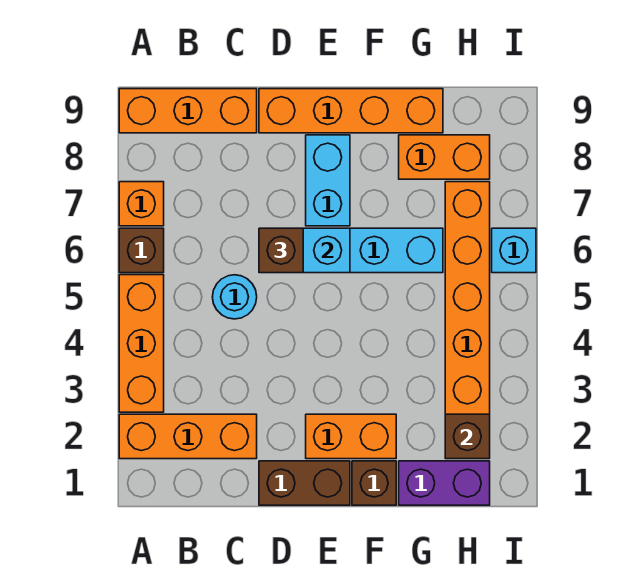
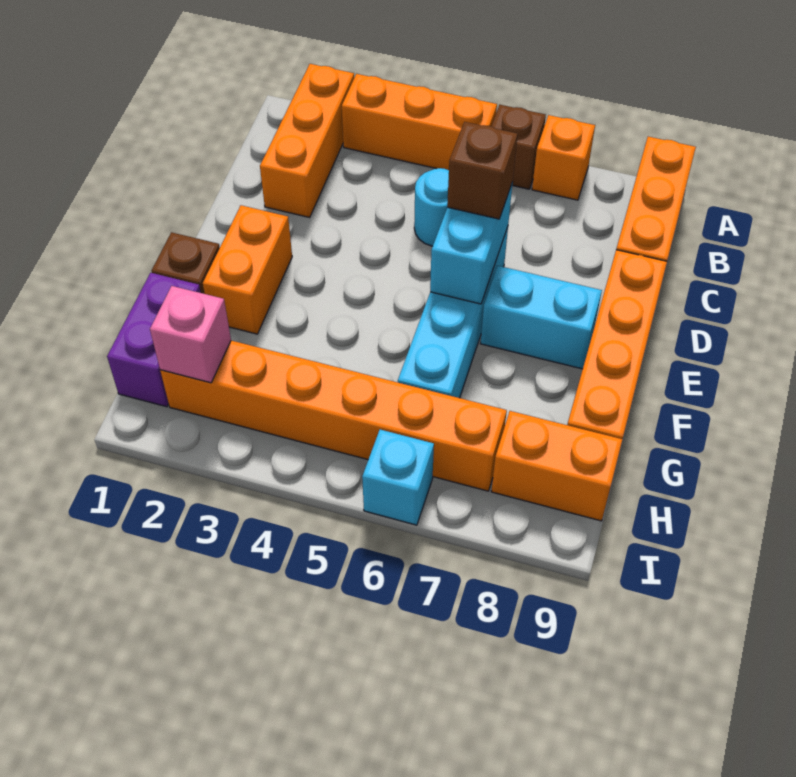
brown brick D1:E1 level 1 -> none
orange brick G8:H8 level 1 -> orange brick H8:H9 level 1
brown brick H2 level 2 -> pink brick H2 level 2

